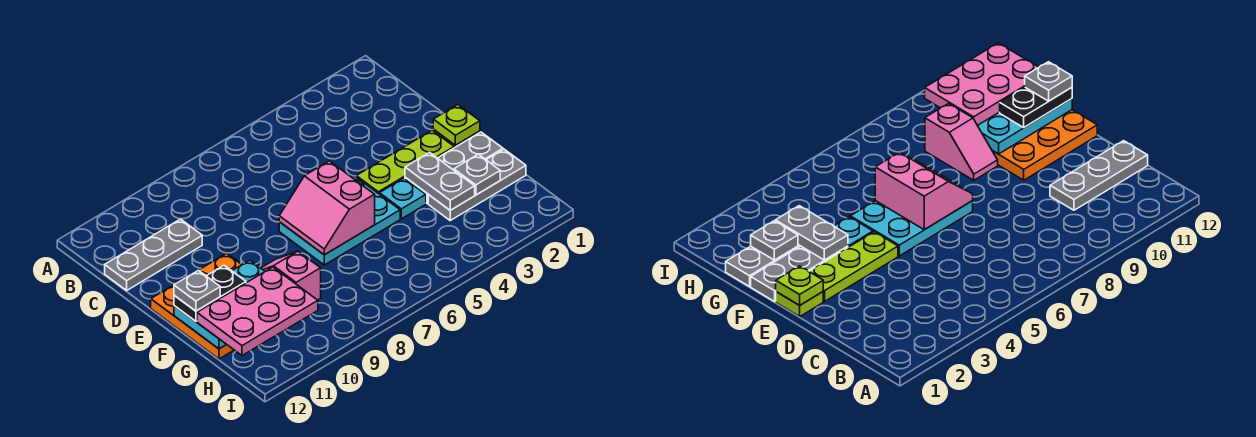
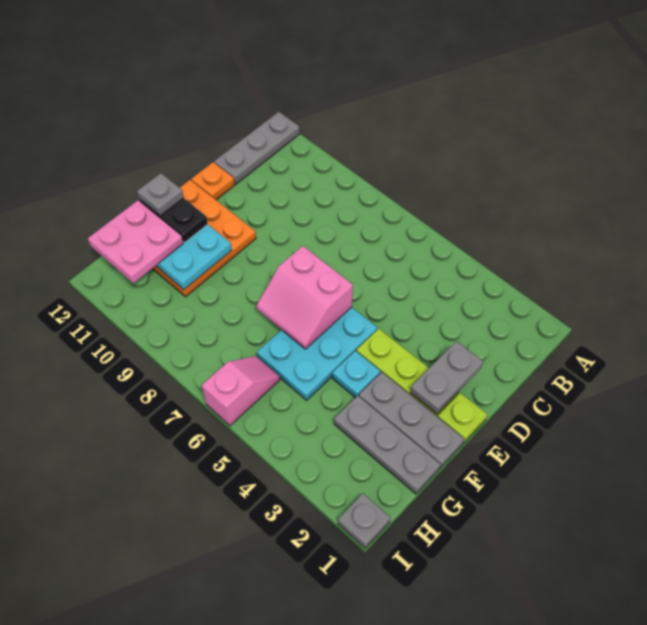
grey plate C10:C12 level 1 -> grey plate A12:C12 level 1
none -> orange plate D12 level 1
lime plate E1 level 2 -> none
cyan plate E5:F7 level 1 -> cyan plate E5:G6 level 1
pink slope E6:F7 level 2 top 6 -> pink slope E6:F7 level 2 top E
grey plate F3:G3 level 2 -> grey plate D2:E2 level 2
pink slope F9:G9 level 1 top G -> pink slope H6:I6 level 1 top I
grey plate G2 level 2 -> grey plate I1 level 1
pink plate G10:H12 level 3 -> pink plate G11:H12 level 3

